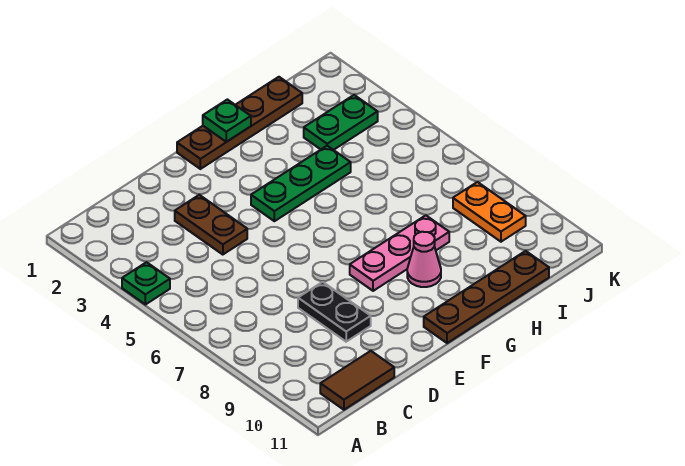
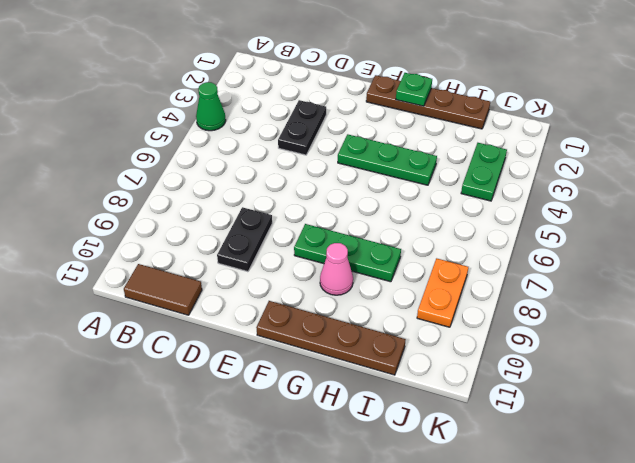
green plate A4 level 1 -> green cone A4 level 1
brown plate D3:D4 level 1 -> black plate D3:D4 level 1
pink plate F8:H8 level 1 -> green plate F8:H8 level 1
green plate I3:J3 level 1 -> green plate J3:J4 level 1

